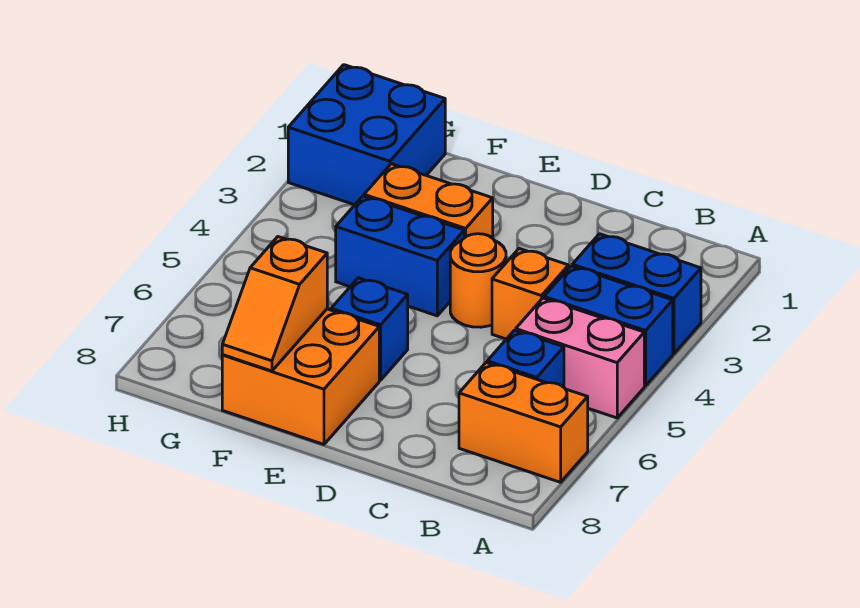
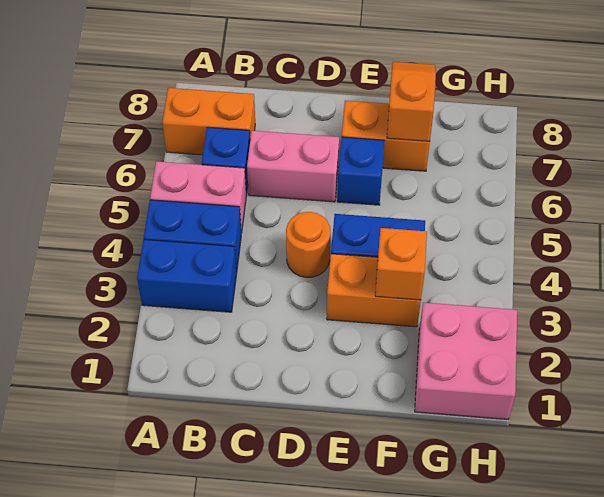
orange brick C4 level 1 -> orange brick F3 level 2
none -> pink brick C6:D6 level 1
orange brick E7:F8 level 1 -> orange brick E7:F7 level 1
blue brick G1:H2 level 1 -> pink brick G1:H2 level 1

